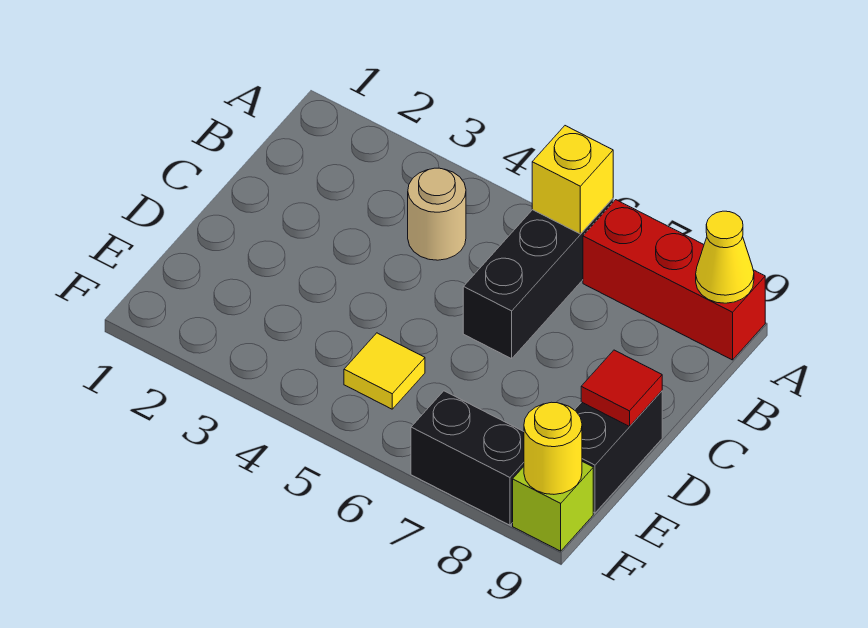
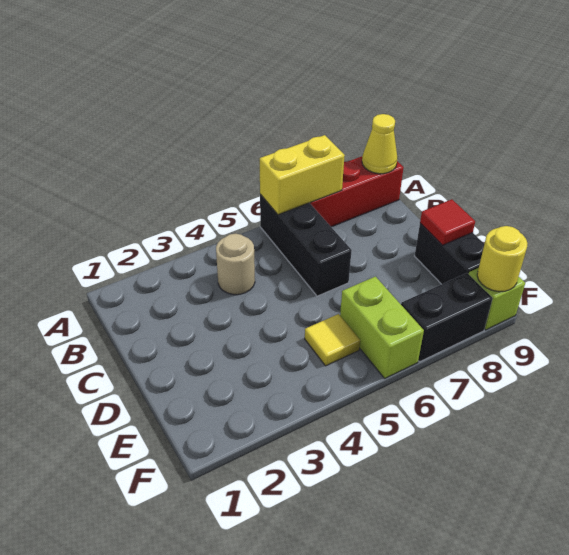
yellow brick A6 level 2 -> yellow brick A6:A7 level 2
none -> lime brick E6:F6 level 1

